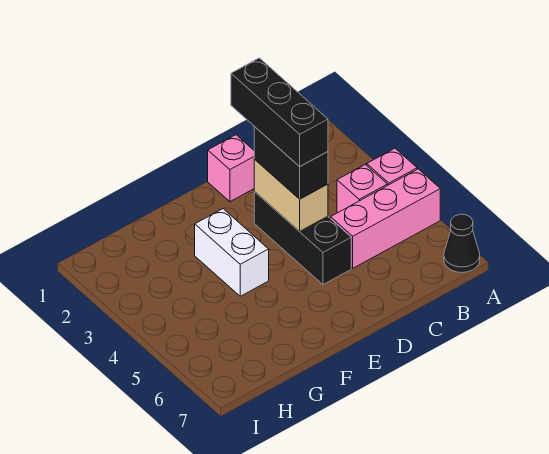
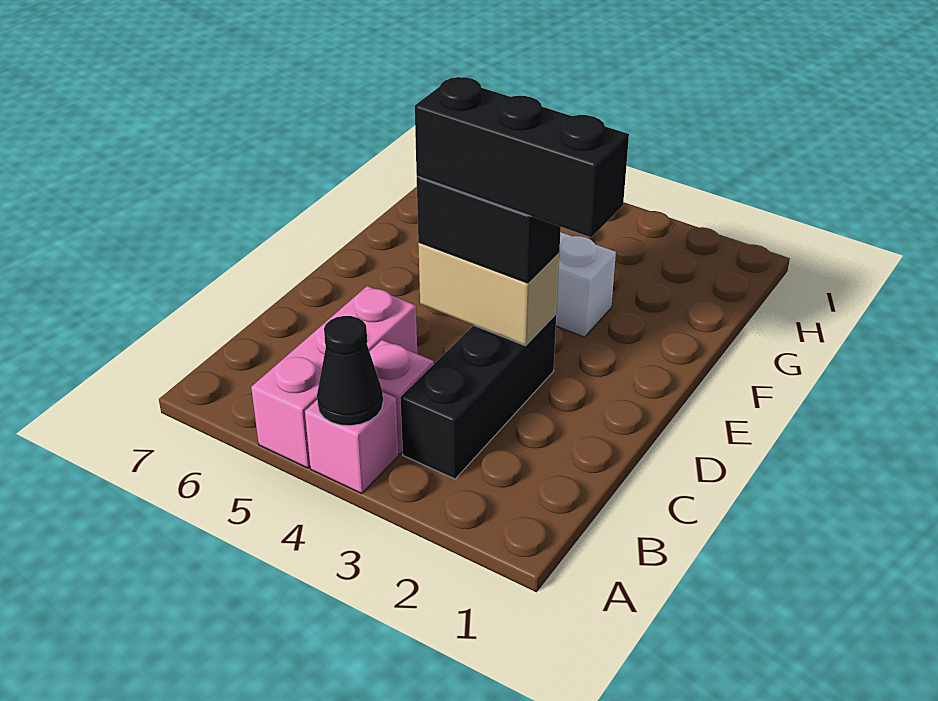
black cone A7 level 1 -> black cone A4 level 2
pink brick D1 level 1 -> none
black brick D3:D5 level 1 -> black brick B3:D3 level 1

